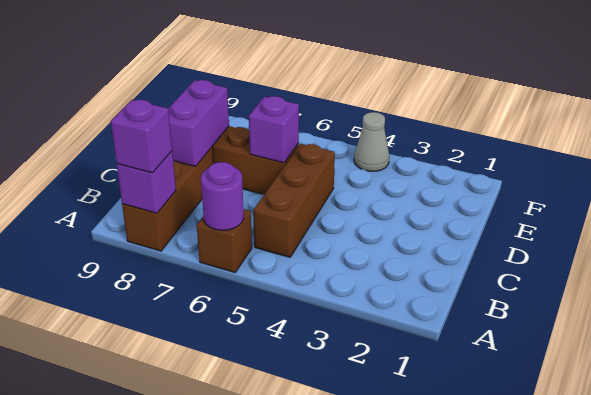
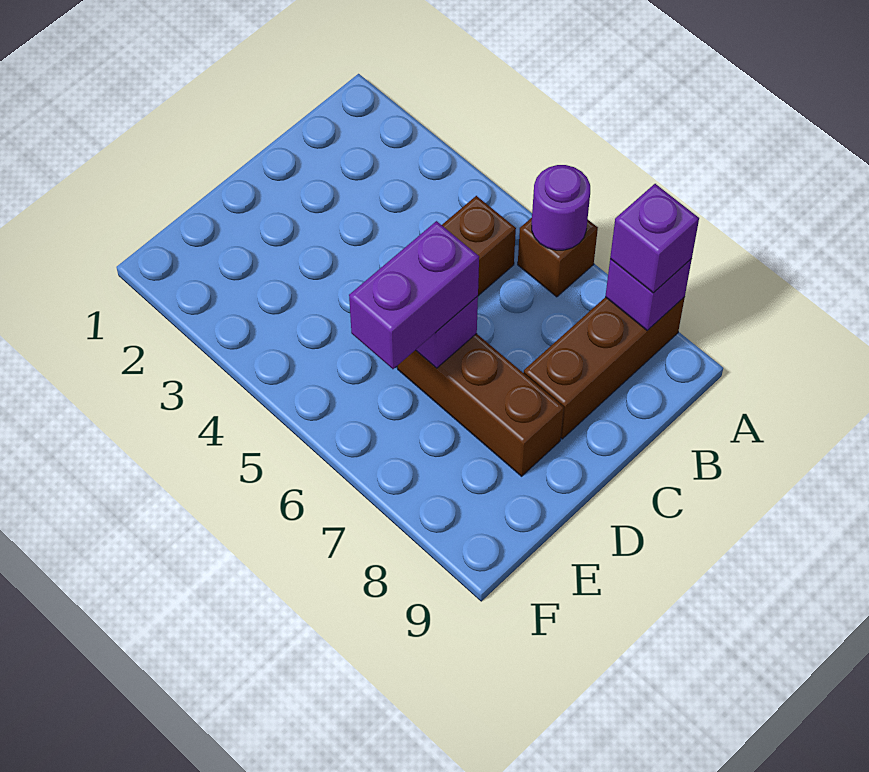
purple brick C8:D8 level 2 -> purple brick D6:E6 level 3
grey cone F4 level 1 -> none

